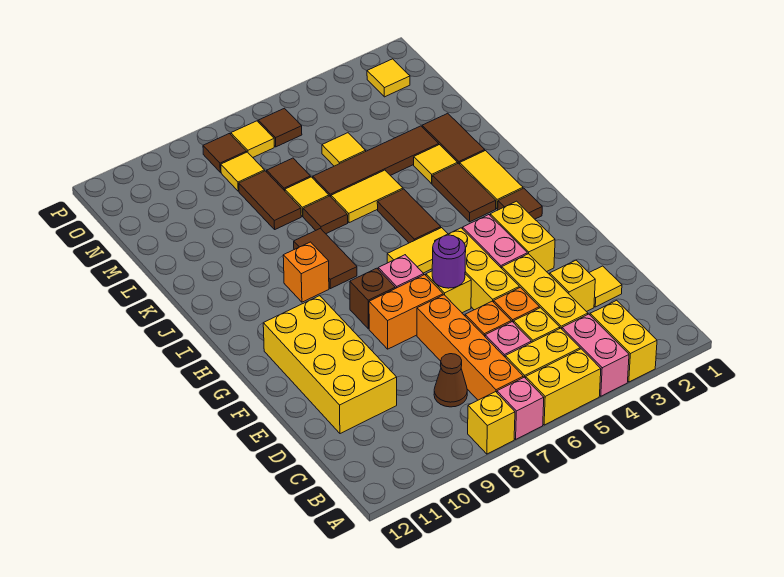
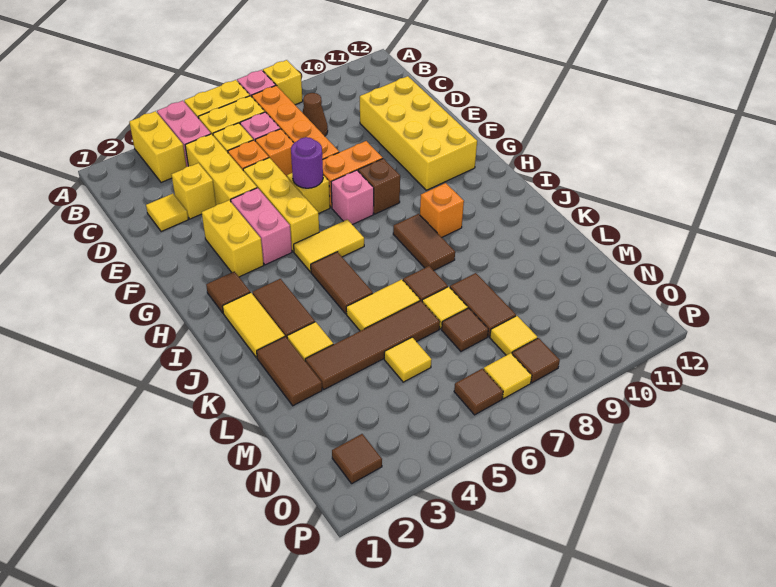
yellow tile O2 level 1 -> brown tile O2 level 1

